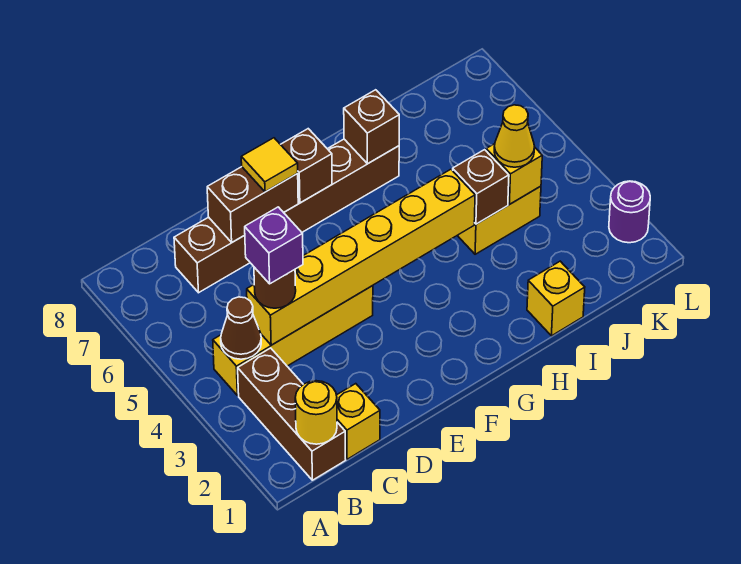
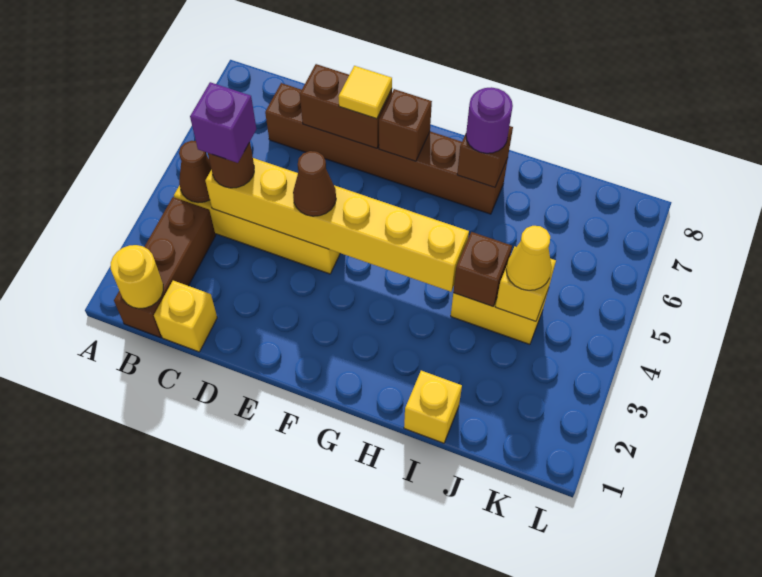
none -> brown cone E4 level 3
purple round brick L2 level 1 -> purple round brick H7 level 3

